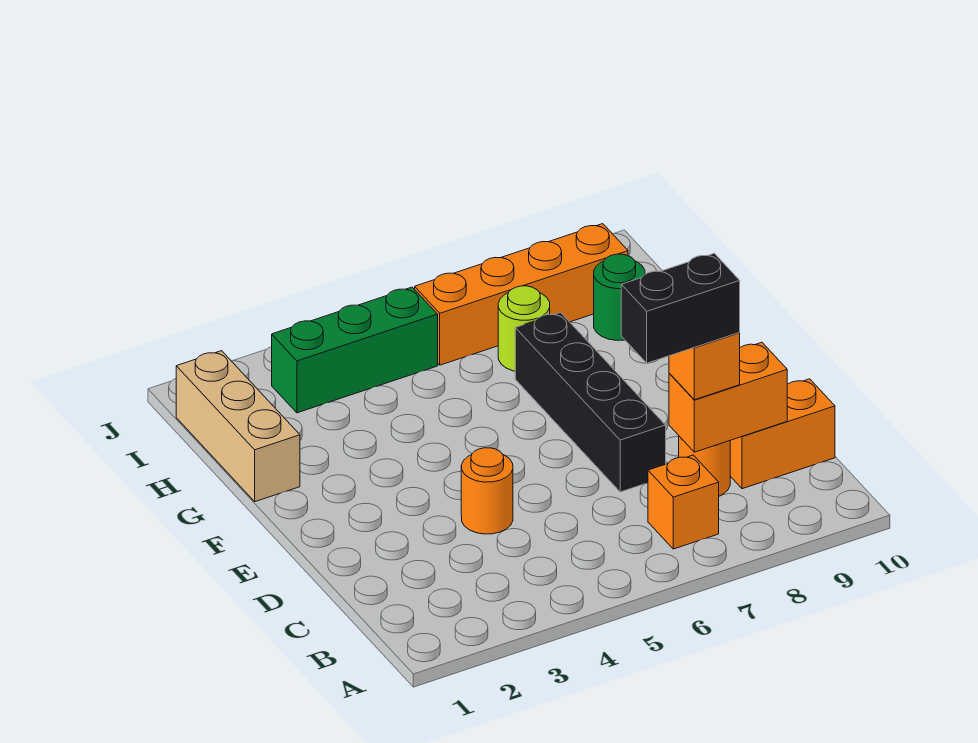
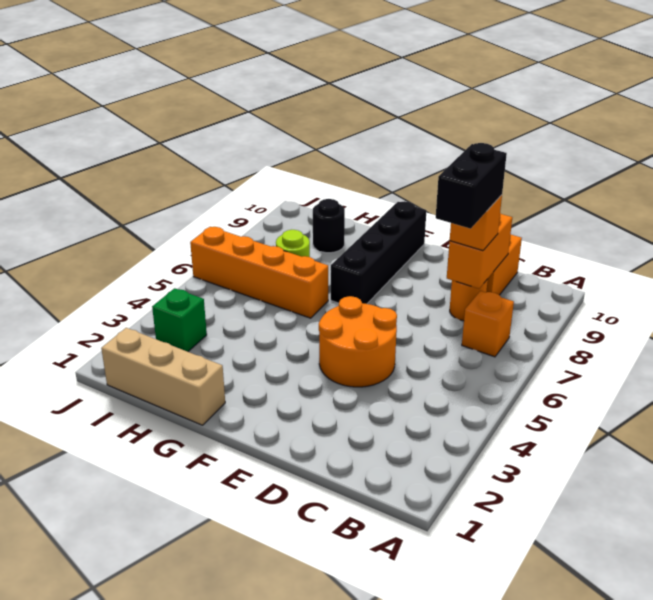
orange round brick D4 level 1 -> orange round brick D4:E5 level 1
black brick D7:G7 level 1 -> black brick F7:F10 level 1
green round brick H9 level 1 -> black round brick H9 level 1
green brick I3:I5 level 1 -> green brick I3 level 1
orange brick I6:I9 level 1 -> orange brick G6:J6 level 1

